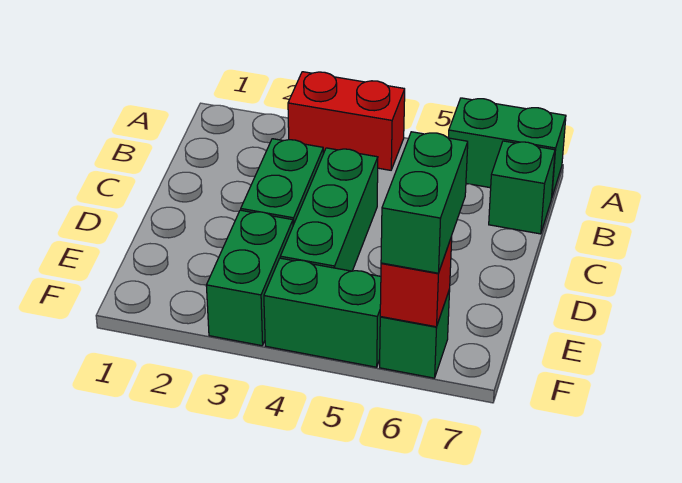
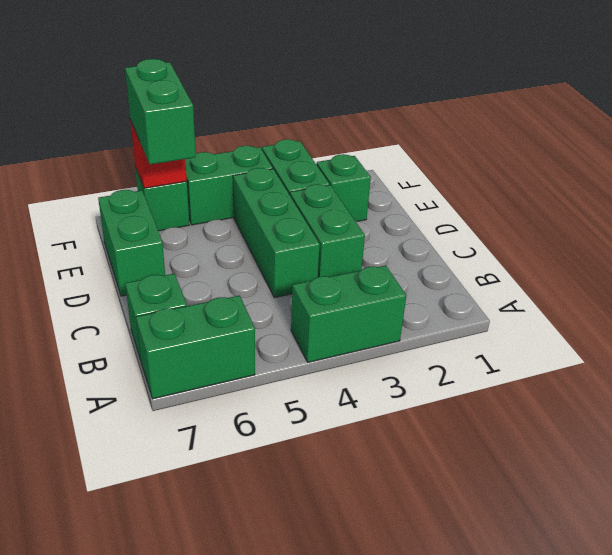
red brick A3:A4 level 1 -> green brick A3:A4 level 1
none -> green brick D7:E7 level 1
none -> green brick E2 level 1

